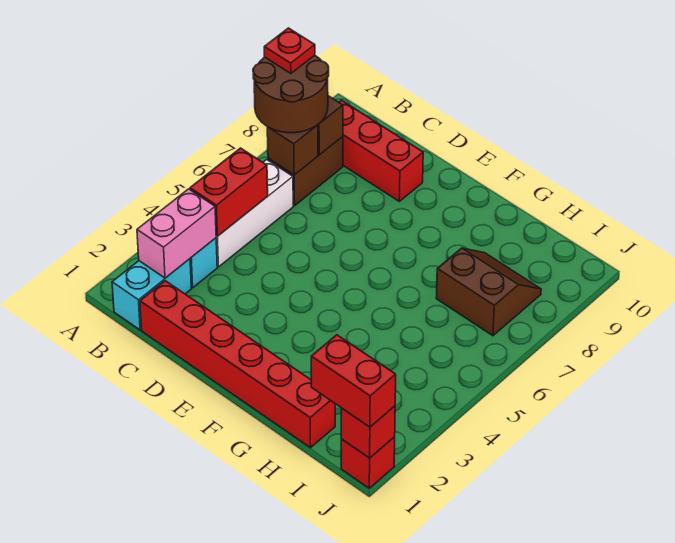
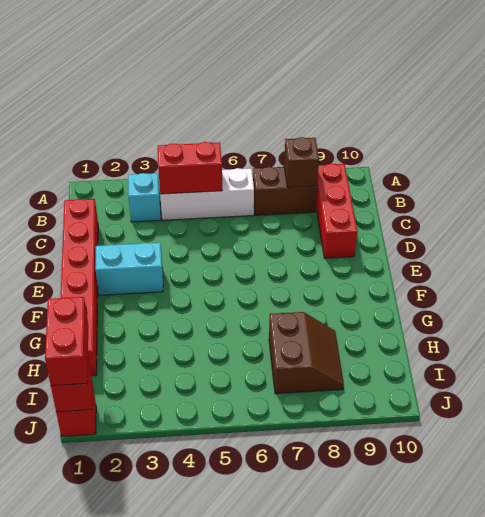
brown round brick A7:B8 level 3 -> none
red plate A8 level 4 -> none
cyan brick B1:B2 level 1 -> cyan brick E2:E3 level 1
pink brick B2:B3 level 2 -> none
brown brick B7 level 2 -> none

